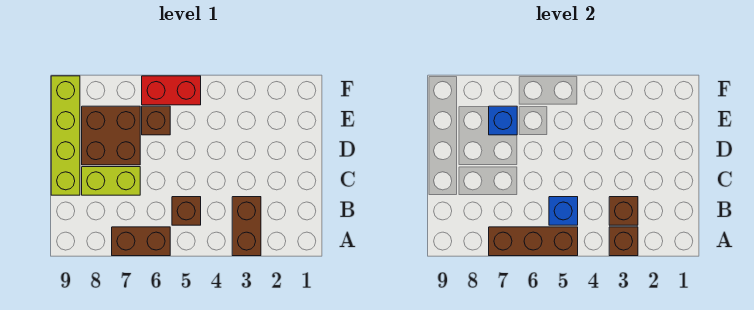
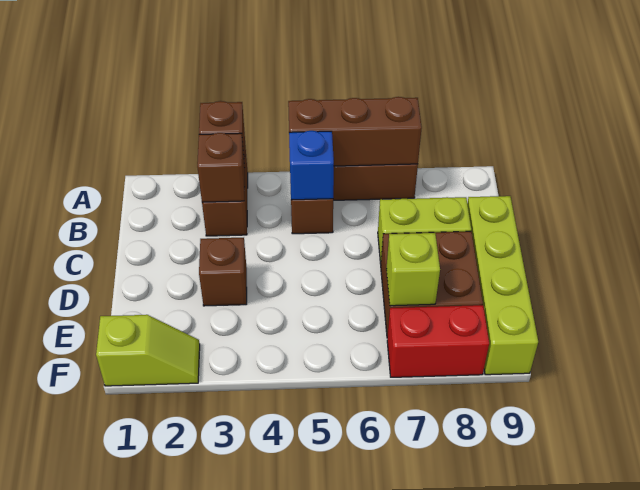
brown brick E6 level 1 -> brown brick D3 level 1
blue brick E7 level 2 -> lime brick E7 level 2
none -> lime slope F1:F2 level 1 top 1
red brick F5:F6 level 1 -> red brick F7:F8 level 1

